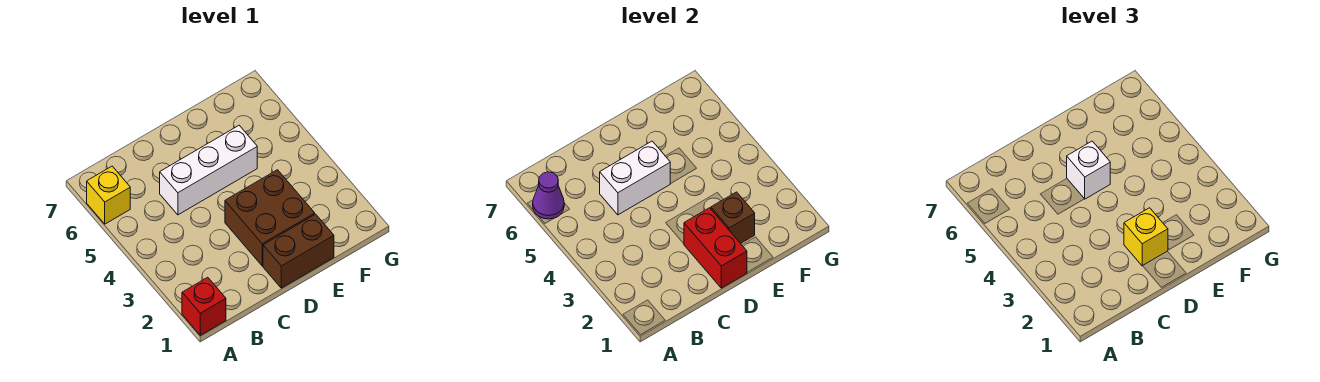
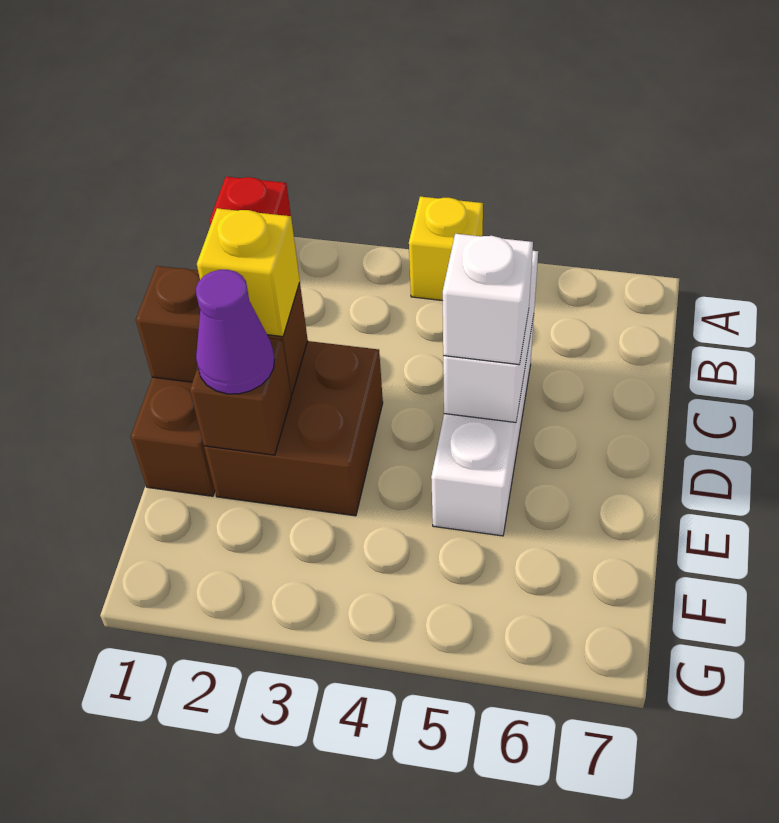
yellow brick A6 level 1 -> yellow brick A4 level 1
purple cone A6 level 2 -> purple cone E2 level 3
red brick D1:D2 level 2 -> brown brick D1:D2 level 2

